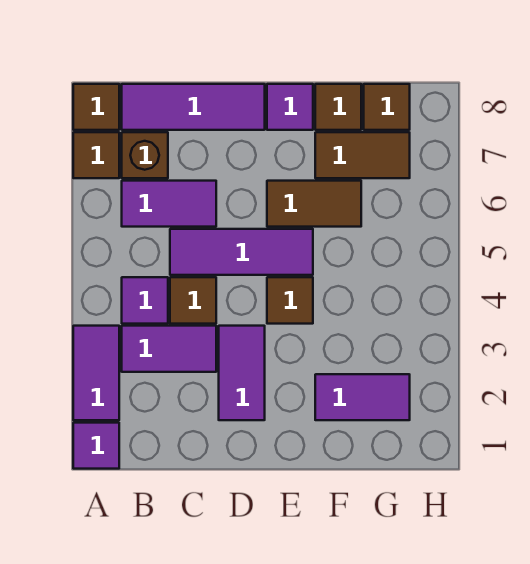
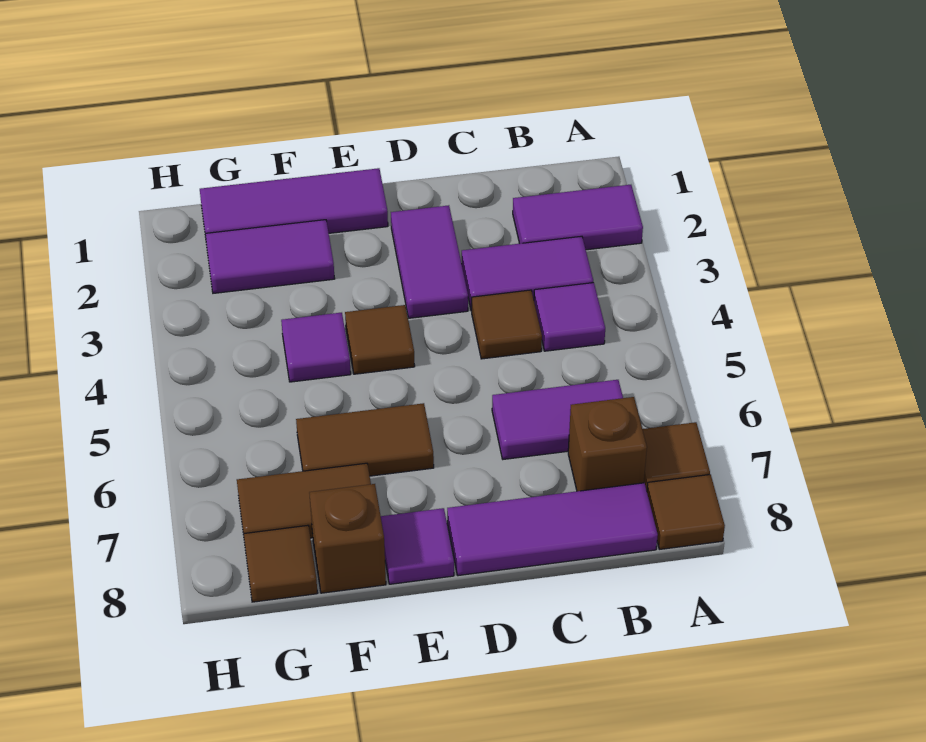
purple tile A1 level 1 -> purple tile F4 level 1
purple tile A2:A3 level 1 -> purple tile A2:B2 level 1
purple tile C5:E5 level 1 -> purple tile E1:G1 level 1
brown tile F8 level 1 -> brown brick F8 level 1

